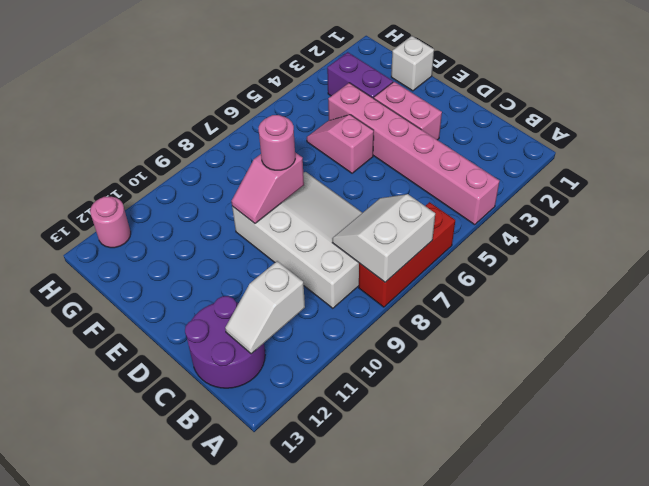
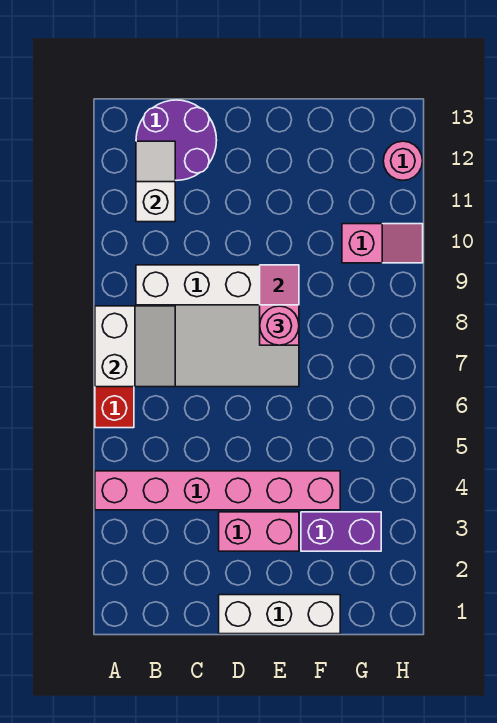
pink slope E5:F5 level 1 top E -> pink slope G10:H10 level 1 top G
white brick F1 level 1 -> white brick D1:F1 level 1

